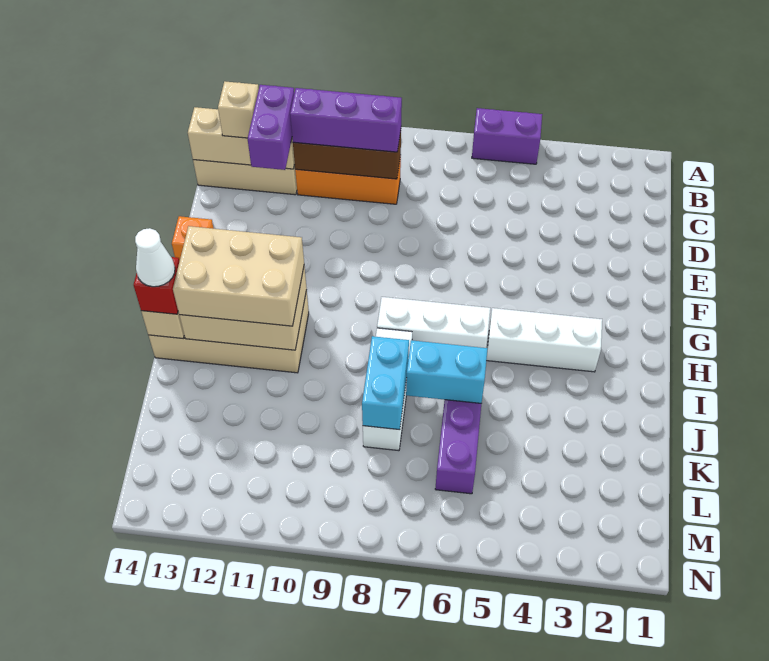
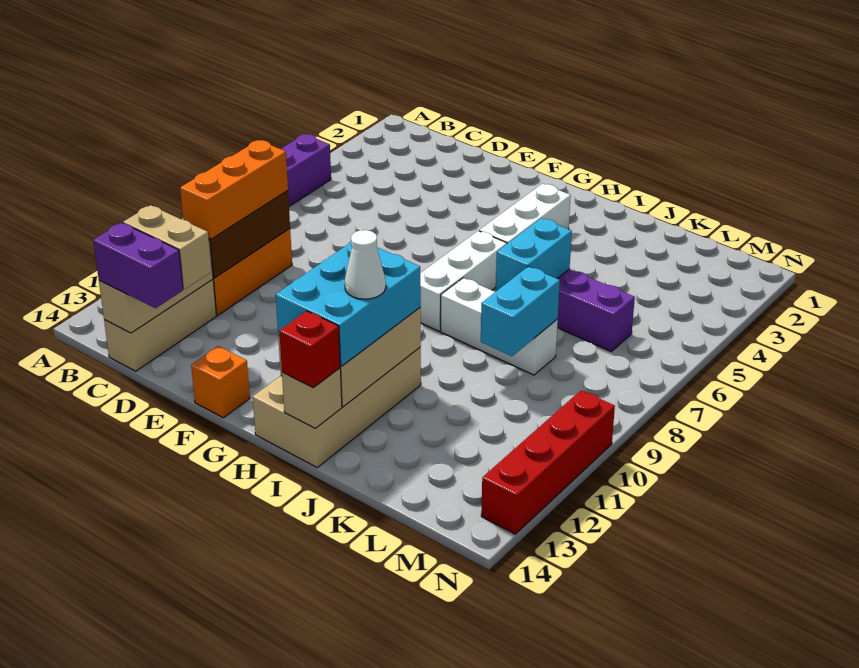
purple brick C9:C11 level 3 -> orange brick C9:C11 level 3
purple brick C12:D12 level 3 -> purple brick C14:D14 level 3
tan brick C13 level 3 -> tan brick C13:D13 level 3
tan brick H11:I13 level 3 -> cyan brick H11:I13 level 3
white cone I14 level 4 -> white cone I12 level 4
cyan brick J8:K8 level 2 -> cyan brick K8:K9 level 2
none -> red brick N10:N13 level 1

